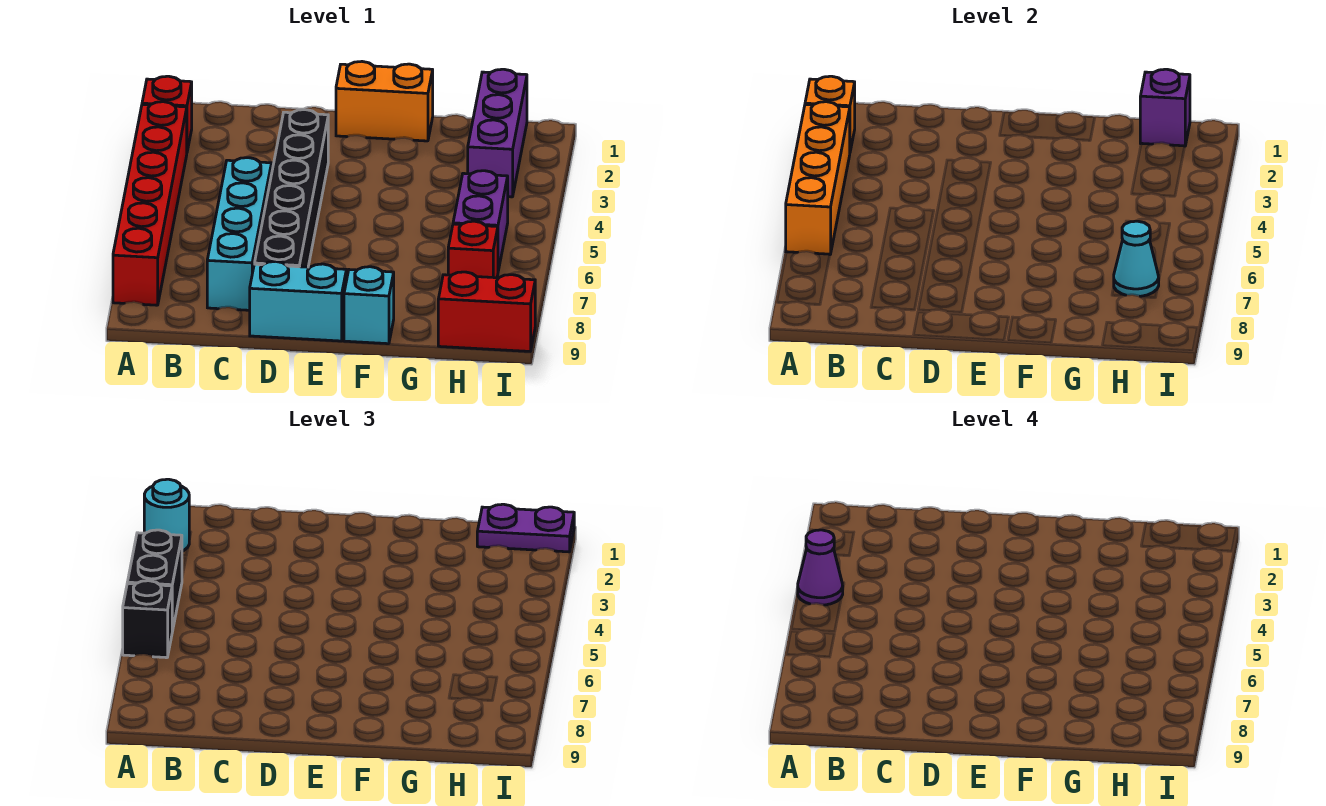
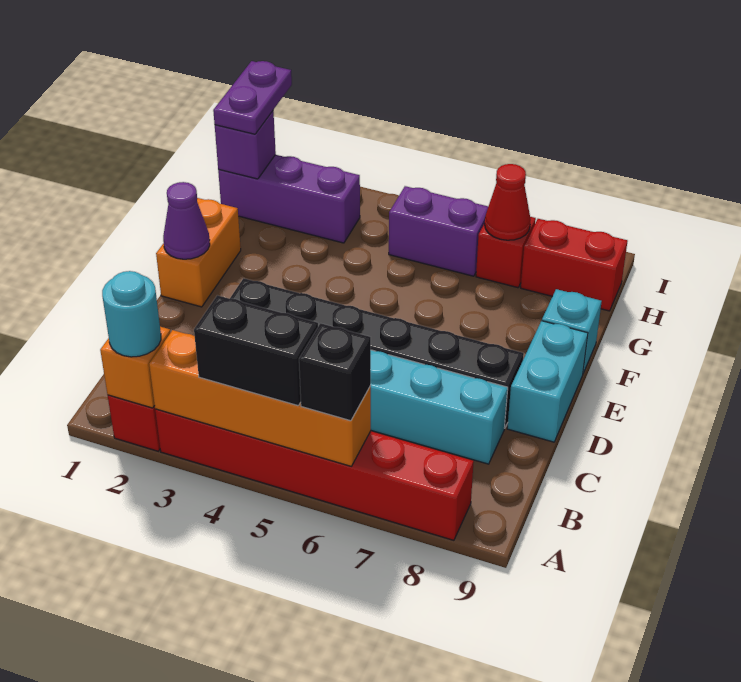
purple cone A4 level 4 -> purple cone E1 level 2
cyan cone H7 level 2 -> red cone H7 level 2
red brick H9:I9 level 1 -> red brick H8:H9 level 1

